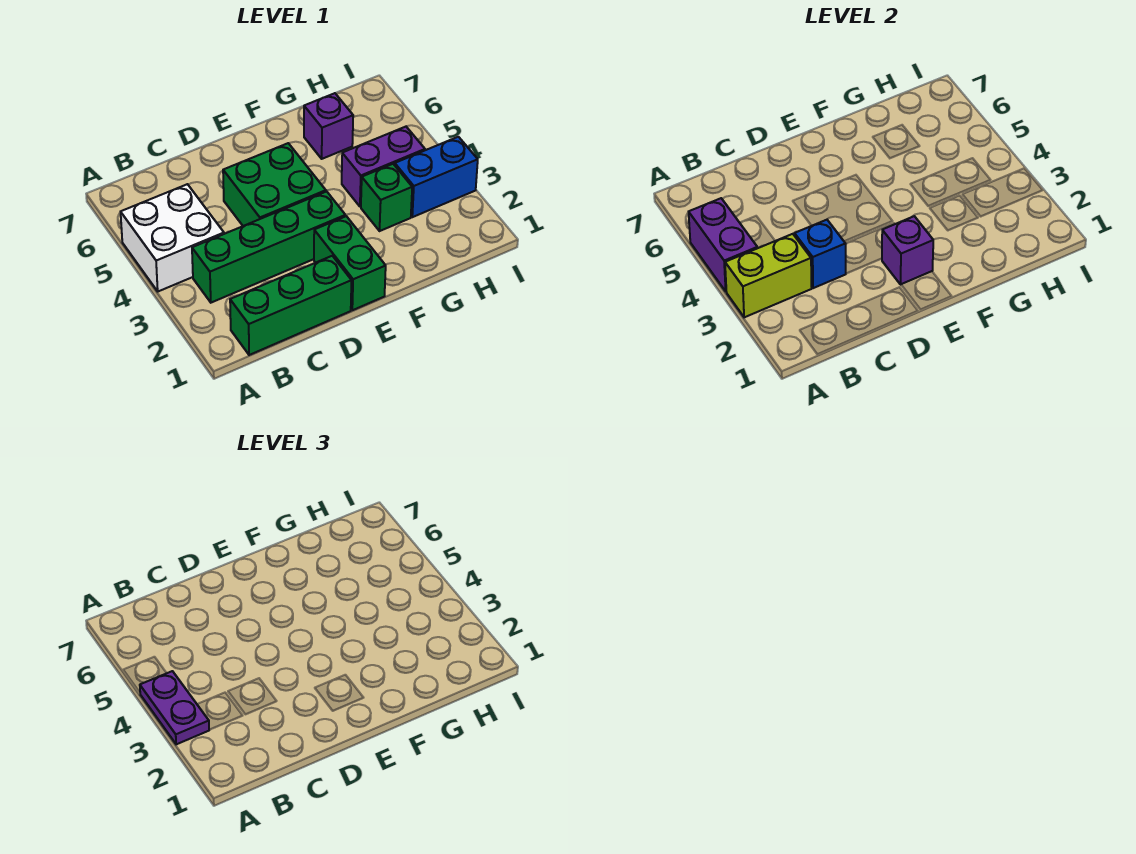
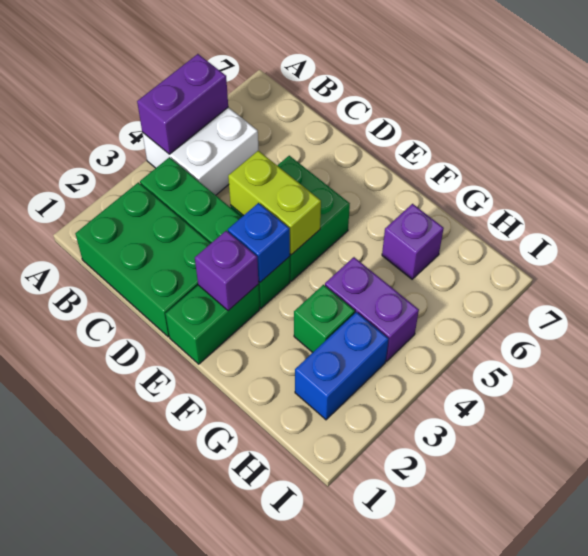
lime brick A3:B3 level 2 -> lime brick D4:E4 level 2
purple plate A3:A4 level 3 -> none
green brick B1:D1 level 1 -> green brick B1:D2 level 1
blue brick C3 level 2 -> blue brick E3 level 2
blue brick H3:I3 level 1 -> blue brick H2:H3 level 1

